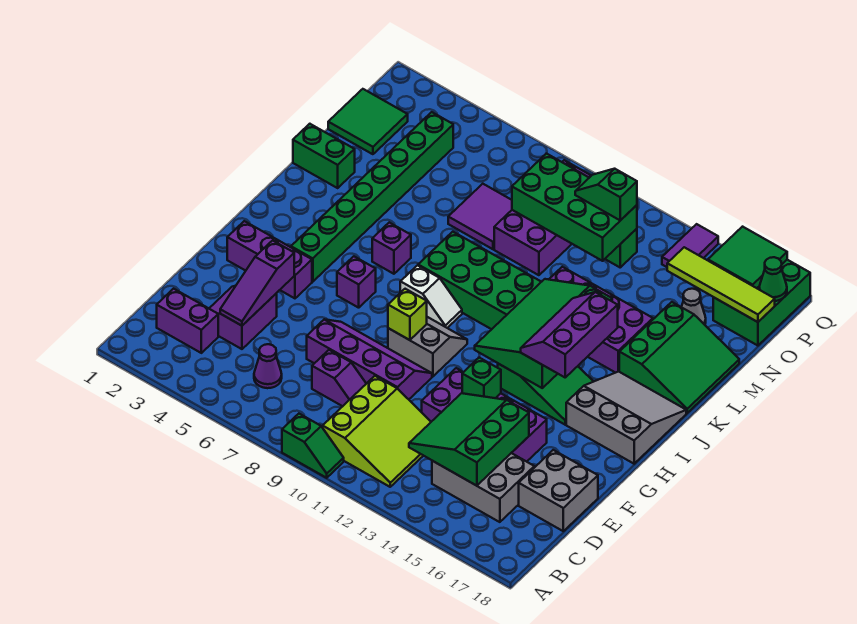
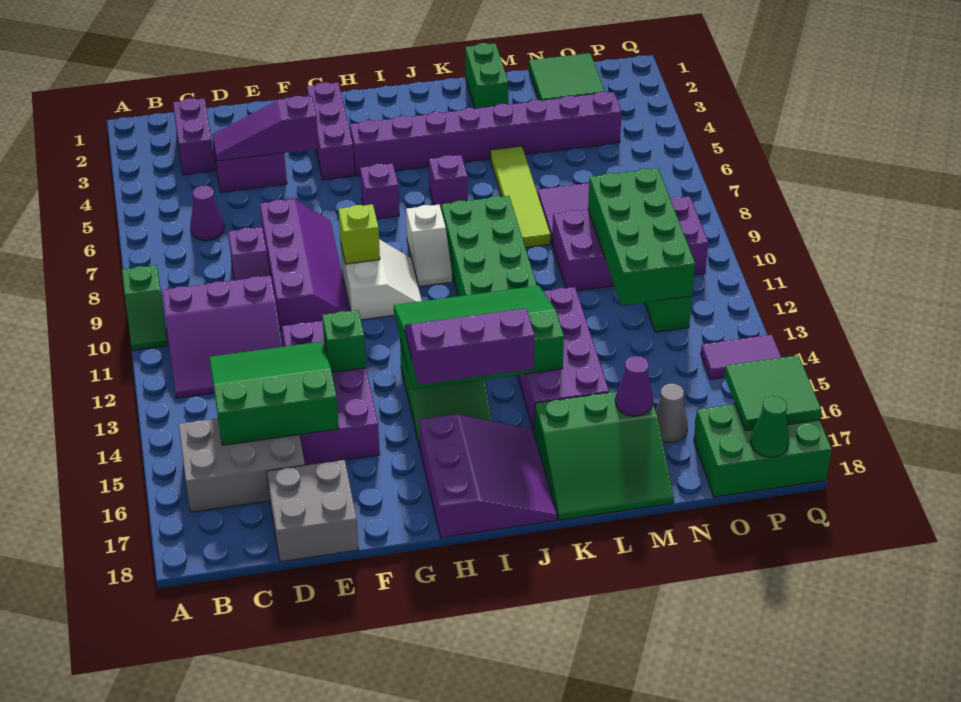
lime slope B10:D12 level 1 top 10 -> purple slope B10:D12 level 1 top 10
grey brick C14:D16 level 1 -> grey brick B15:D16 level 1
grey slope G9:H10 level 1 top G -> white slope G9:H10 level 1 top G
green brick H4:O4 level 1 -> purple brick H4:O4 level 1
grey slope H16:J18 level 1 top H -> purple slope H16:J18 level 1 top H
none -> purple cone M16 level 2
green slope O11:O12 level 3 top 12 -> none
lime tile O15:O18 level 2 -> lime tile L5:L8 level 1

